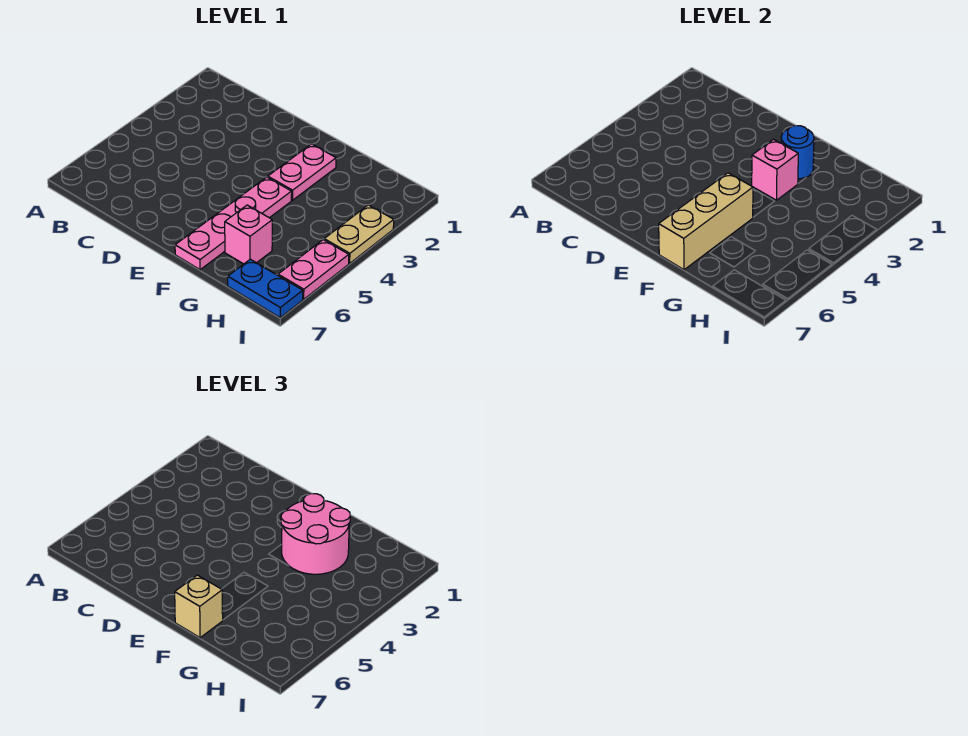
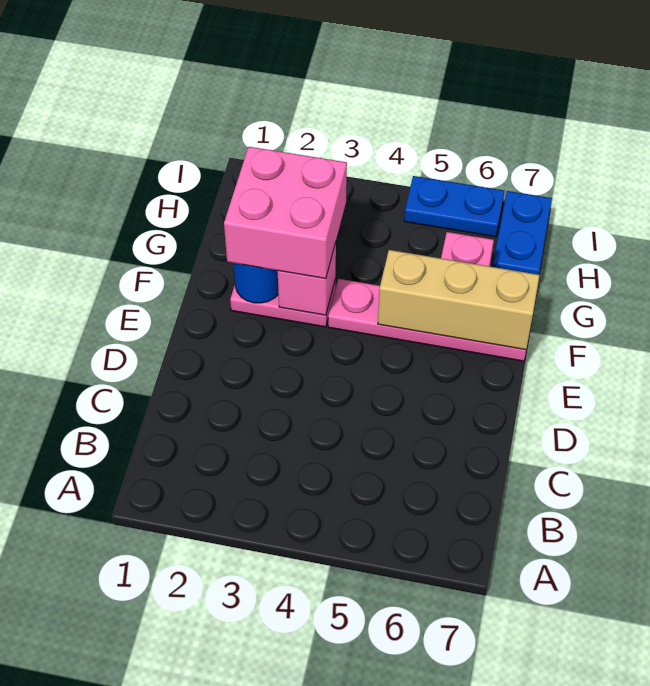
pink round brick F2:G3 level 3 -> pink brick F2:G3 level 3
tan brick F7 level 3 -> none
tan plate I3:I4 level 1 -> none
pink plate I5:I6 level 1 -> blue plate I5:I6 level 1

